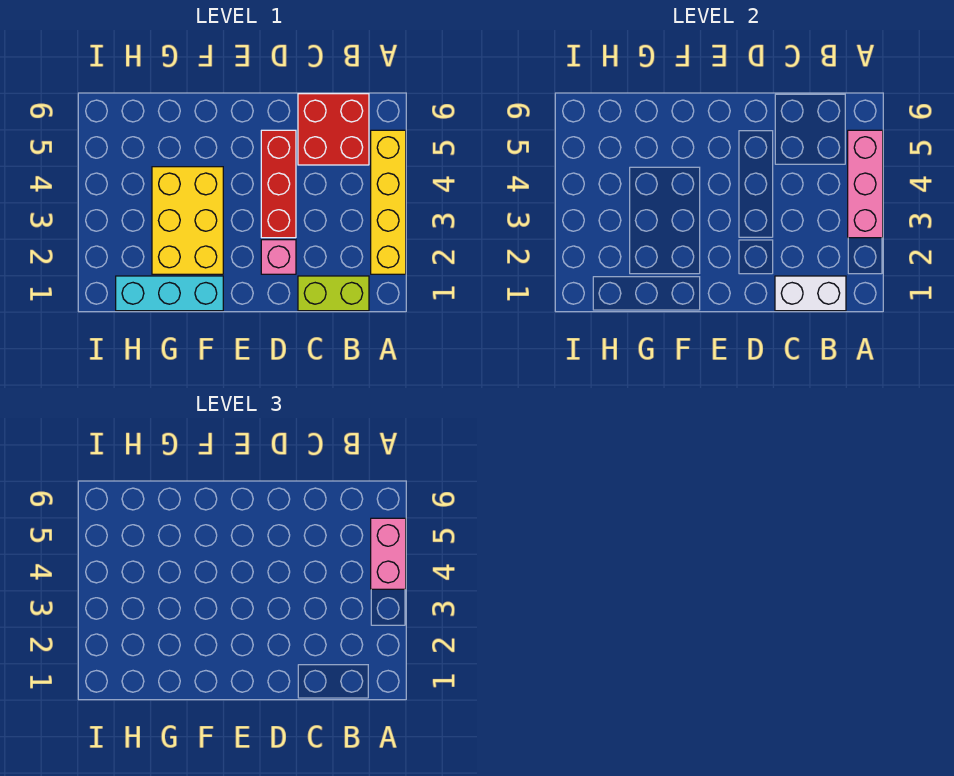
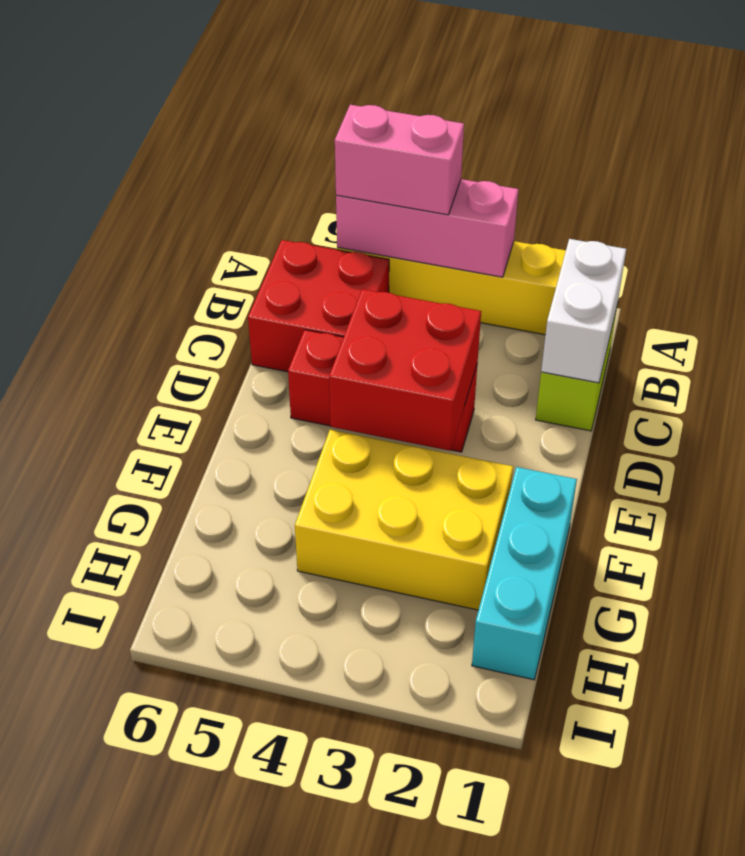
pink brick D2 level 1 -> none
none -> red brick D3:E4 level 2

